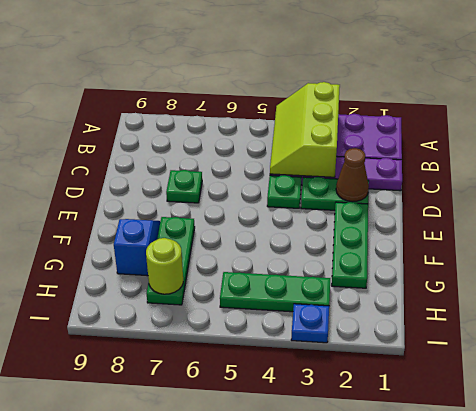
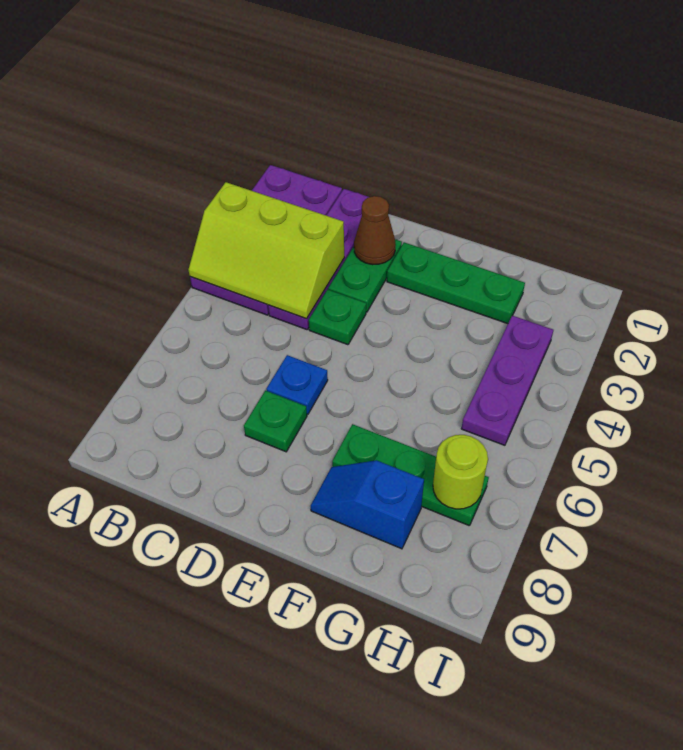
green plate H3:H5 level 1 -> purple plate H3:H5 level 1
blue plate I3 level 1 -> blue plate D6 level 1

